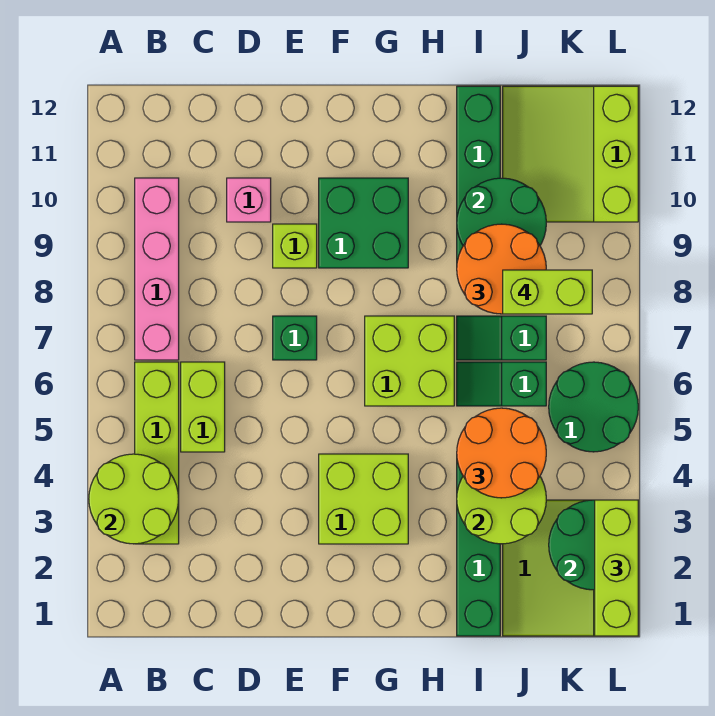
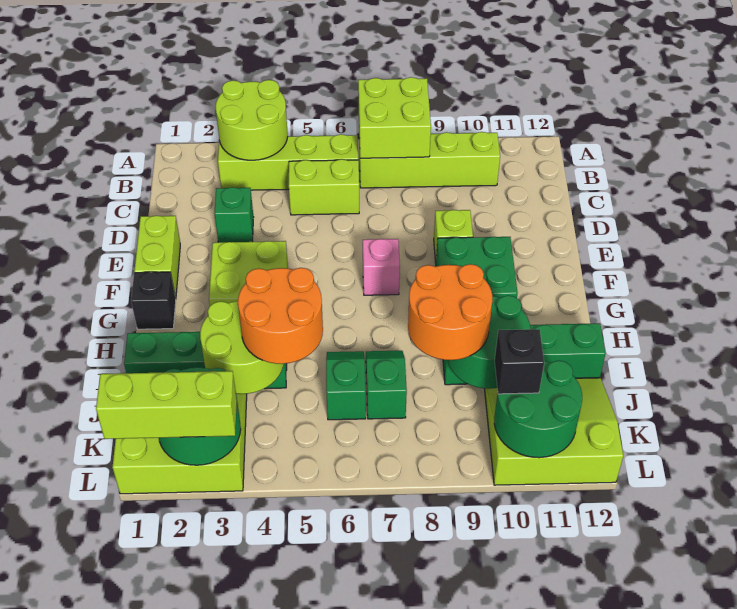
pink brick B7:B10 level 1 -> lime brick B7:B10 level 1
pink brick D10 level 1 -> pink brick F7 level 1
green brick E7 level 1 -> green brick D3 level 1
none -> black brick G1 level 1
lime brick G6:H7 level 1 -> lime brick A7:B8 level 2
lime brick J8:K8 level 4 -> lime brick E1:F1 level 1
green round brick K5:L6 level 1 -> green round brick K10:L11 level 2
none -> black brick K10 level 3

